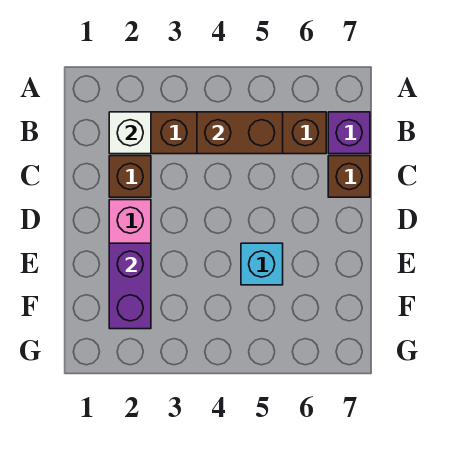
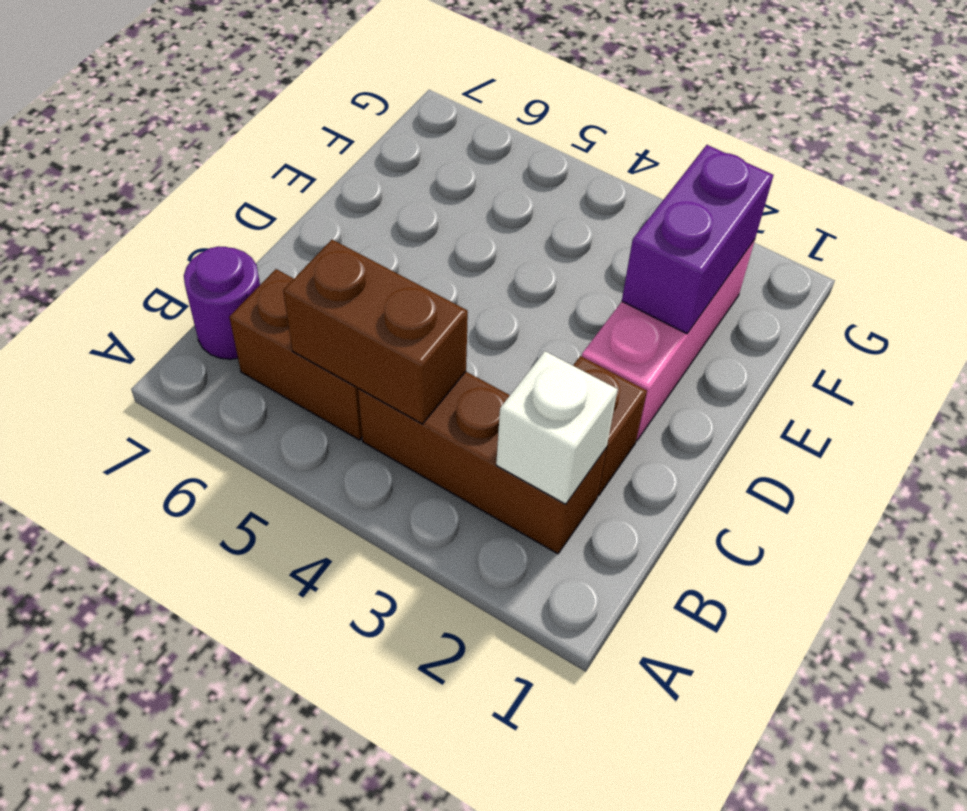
purple brick B7 level 1 -> purple round brick B7 level 1
brown brick C7 level 1 -> none
cyan brick E5 level 1 -> none

